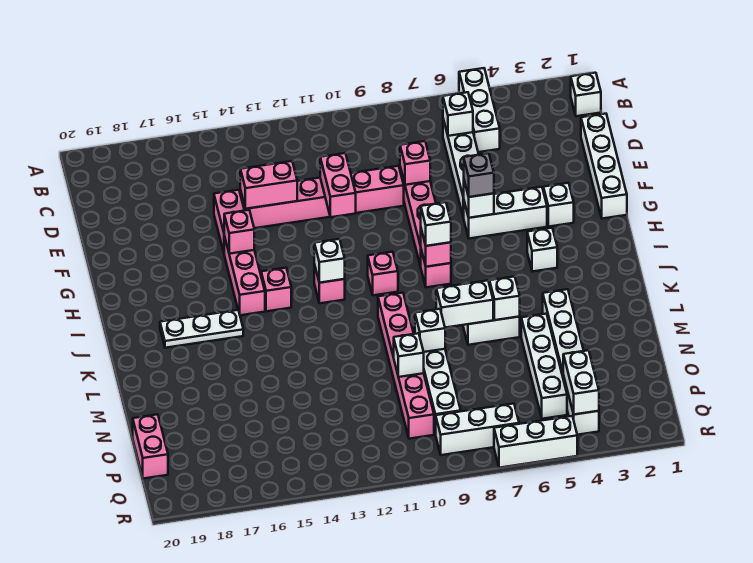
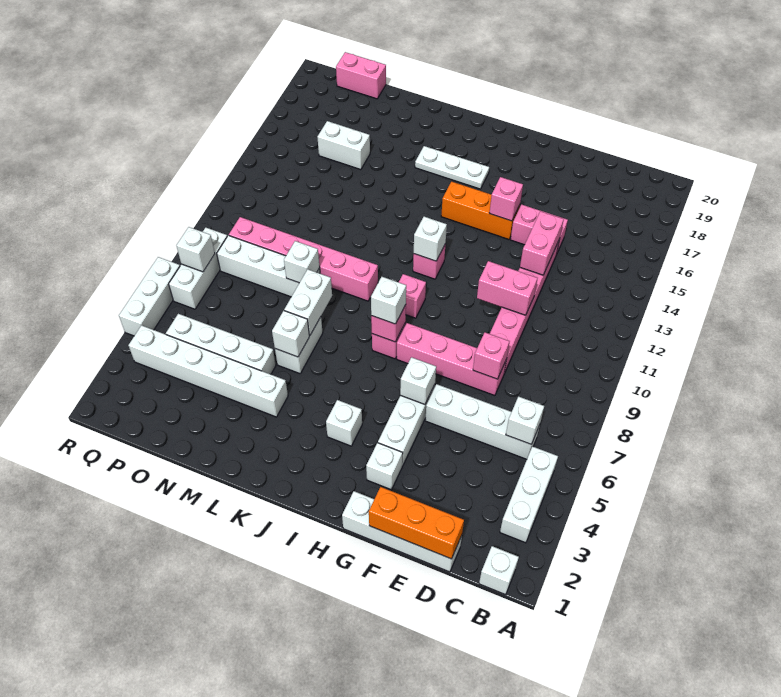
white brick A5:C5 level 1 -> white brick B3:B5 level 1
none -> orange brick D1:F1 level 2
grey brick G6 level 3 -> none
pink brick G15:I15 level 1 -> orange brick G15:I15 level 1
pink brick I14 level 1 -> none
white plate J16:J18 level 1 -> white plate I17:K17 level 1
white brick N10 level 2 -> white brick Q8 level 2
white brick P4:Q4 level 2 -> white brick N16:O16 level 1

